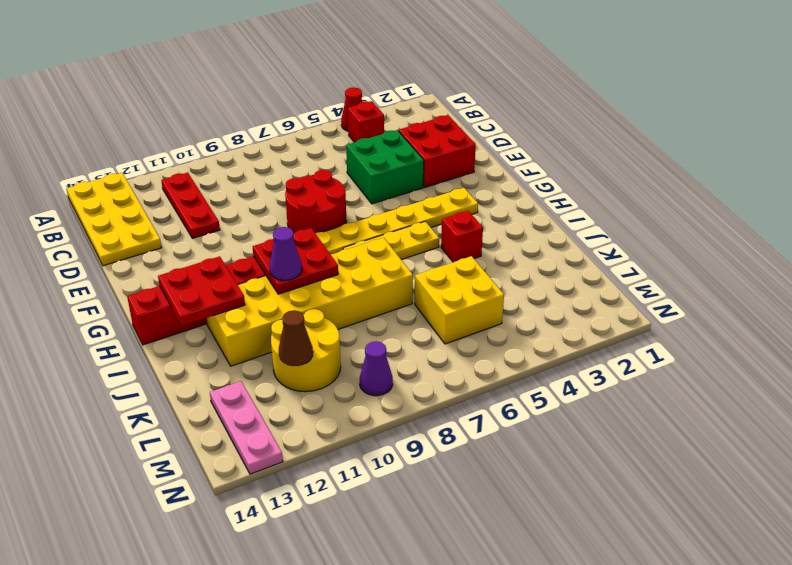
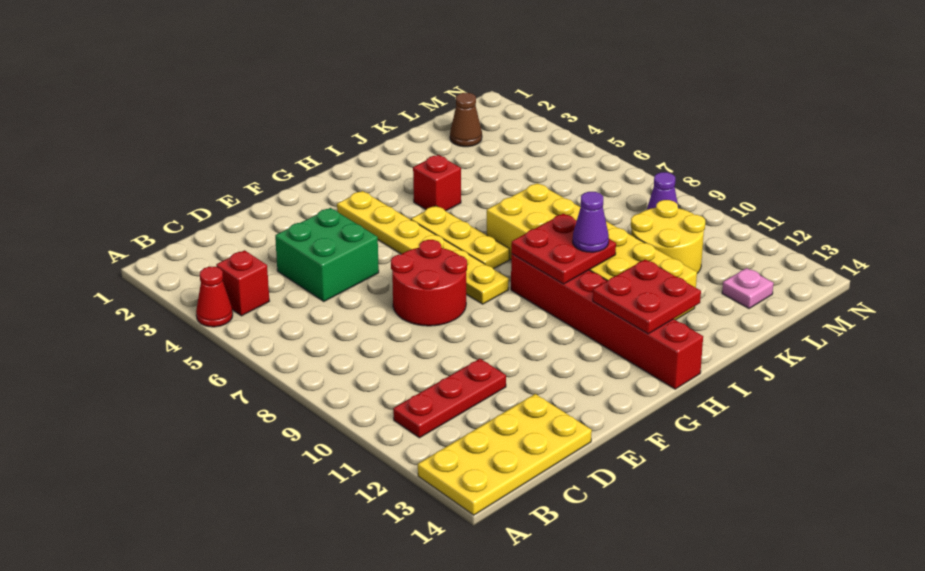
red brick D2:E3 level 1 -> none
yellow brick K5:L6 level 1 -> none
brown cone L11 level 2 -> brown cone L2 level 1
pink plate L13:N13 level 1 -> pink plate L13 level 1

